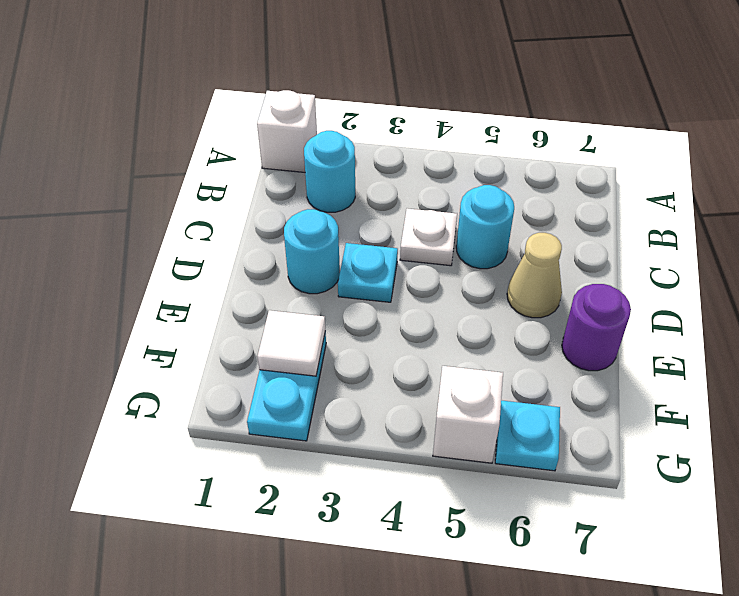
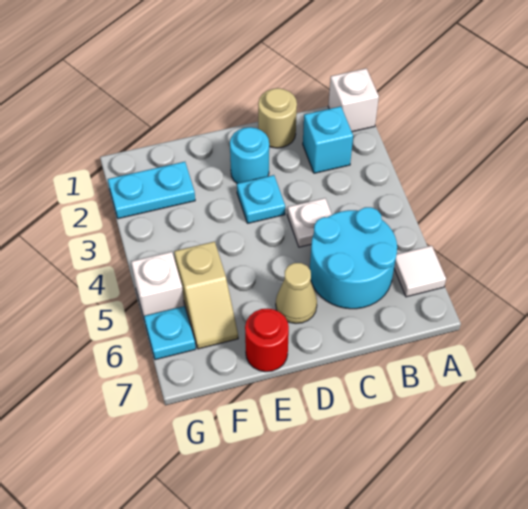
cyan round brick B2 level 1 -> cyan brick B2 level 1
none -> tan round brick C1 level 1
cyan round brick C5 level 1 -> cyan round brick B5:C6 level 1
purple round brick E7 level 1 -> red round brick E7 level 1
white tile F2 level 2 -> white tile A6 level 1
none -> tan slope F5:F6 level 1 top 5

